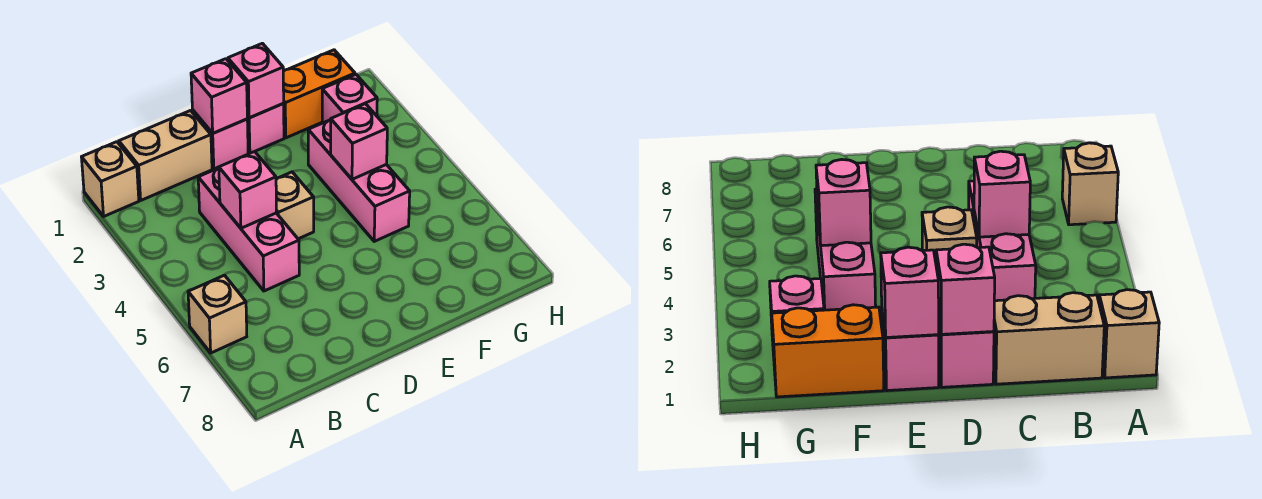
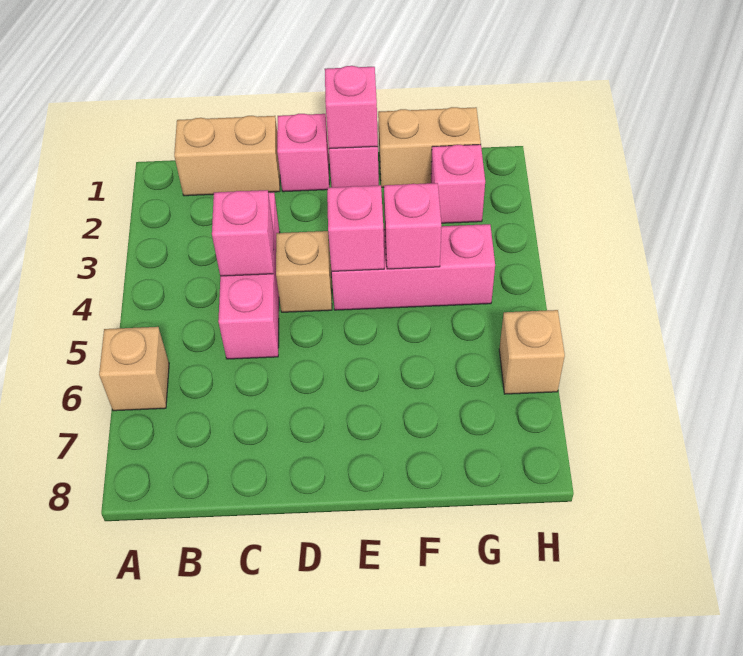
tan brick A1 level 1 -> tan brick H6 level 1
pink brick D1 level 2 -> pink brick E4 level 2
orange brick F1:G1 level 1 -> tan brick F1:G1 level 1
pink brick F3:F5 level 1 -> pink brick E4:G4 level 1

